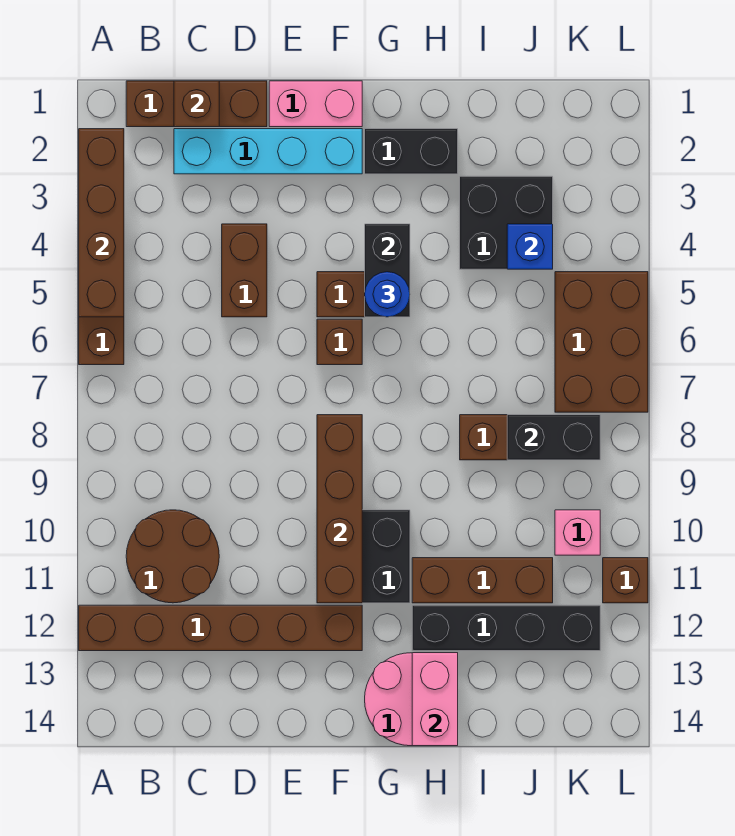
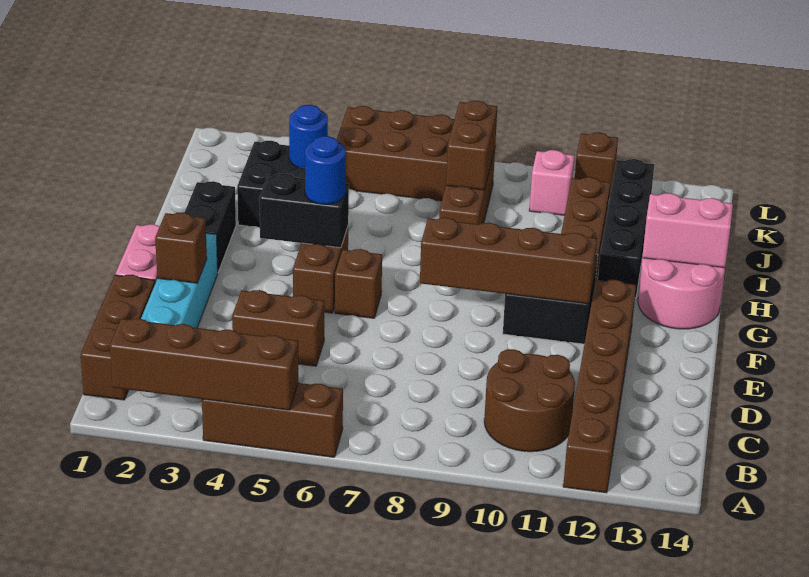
brown brick C1 level 2 -> brown brick E2 level 2
blue brick J4 level 2 -> blue round brick J4 level 2
black brick J8:K8 level 2 -> brown brick J8:K8 level 2

